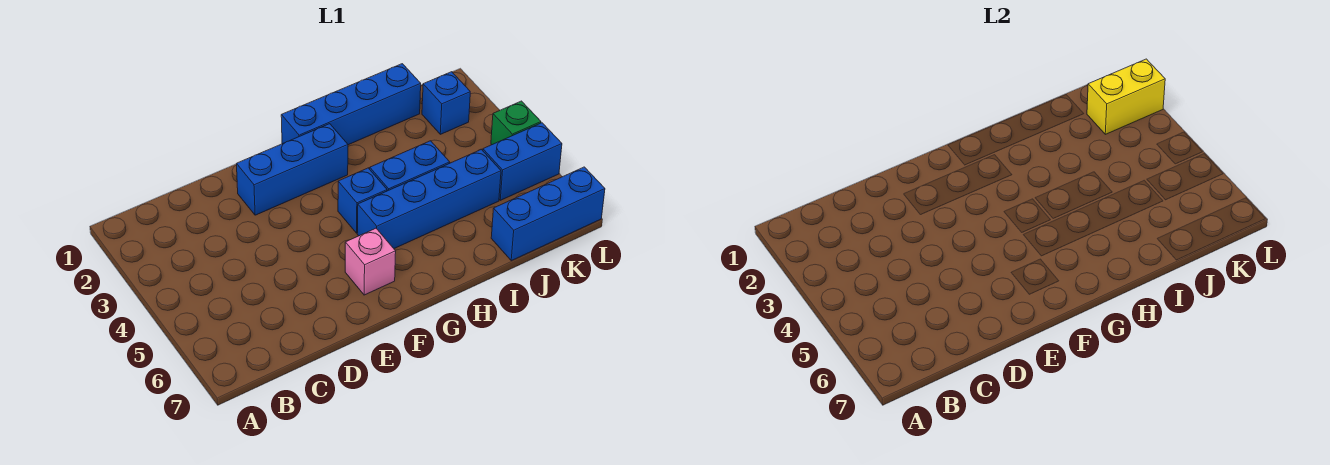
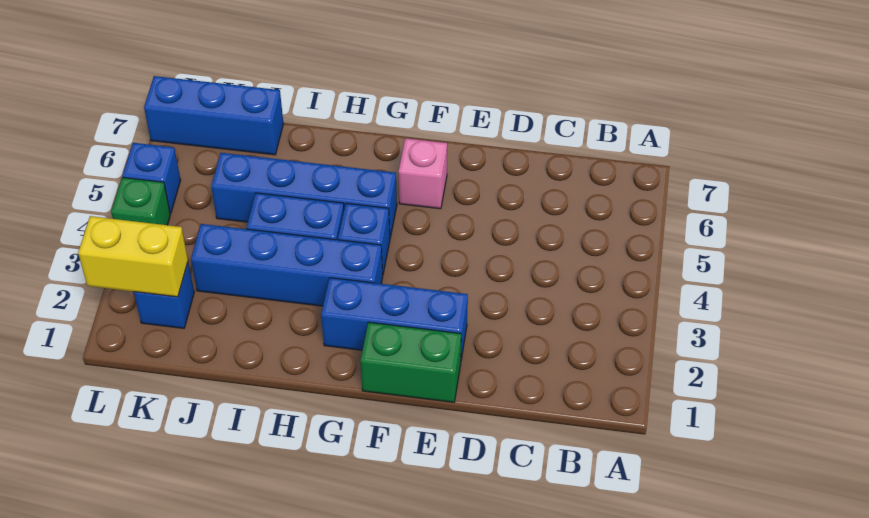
none -> green brick E1:F1 level 1
blue brick G1:J1 level 1 -> blue brick G3:J3 level 1
blue brick K5:L5 level 1 -> blue brick L5 level 1

